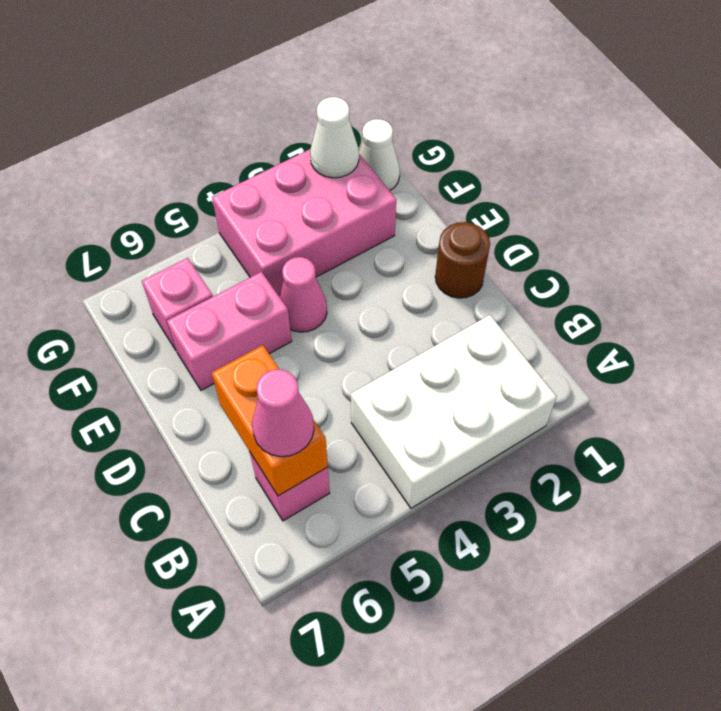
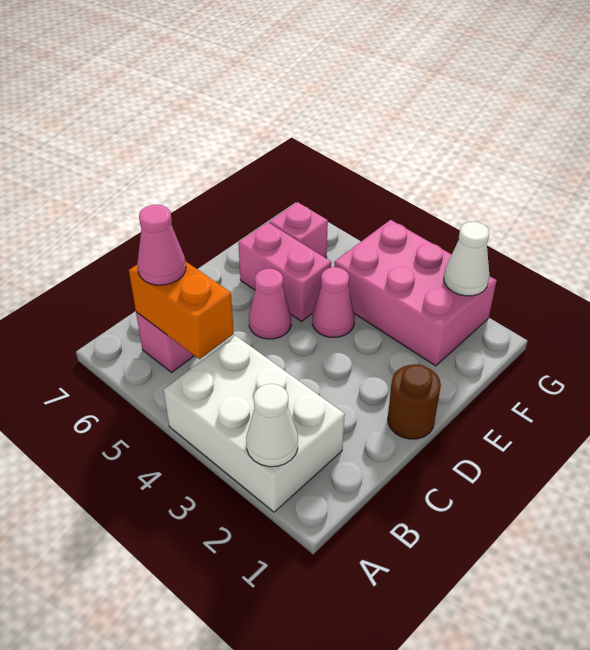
orange brick B6:C6 level 2 -> orange brick B5:B6 level 2
none -> pink cone D5 level 1
white cone G1 level 1 -> white cone A2 level 2

